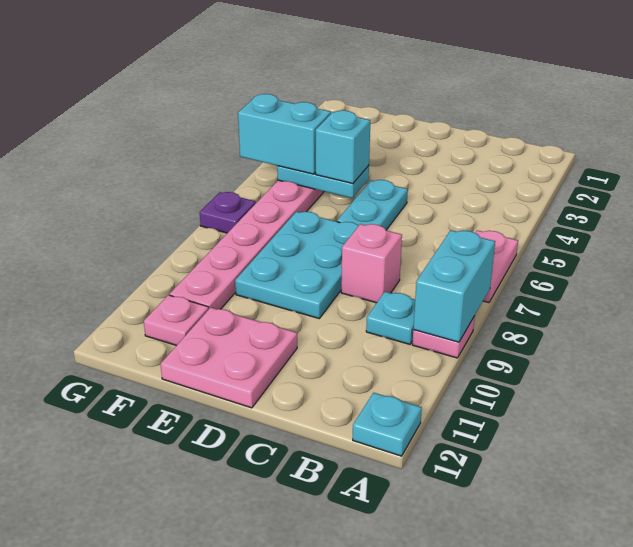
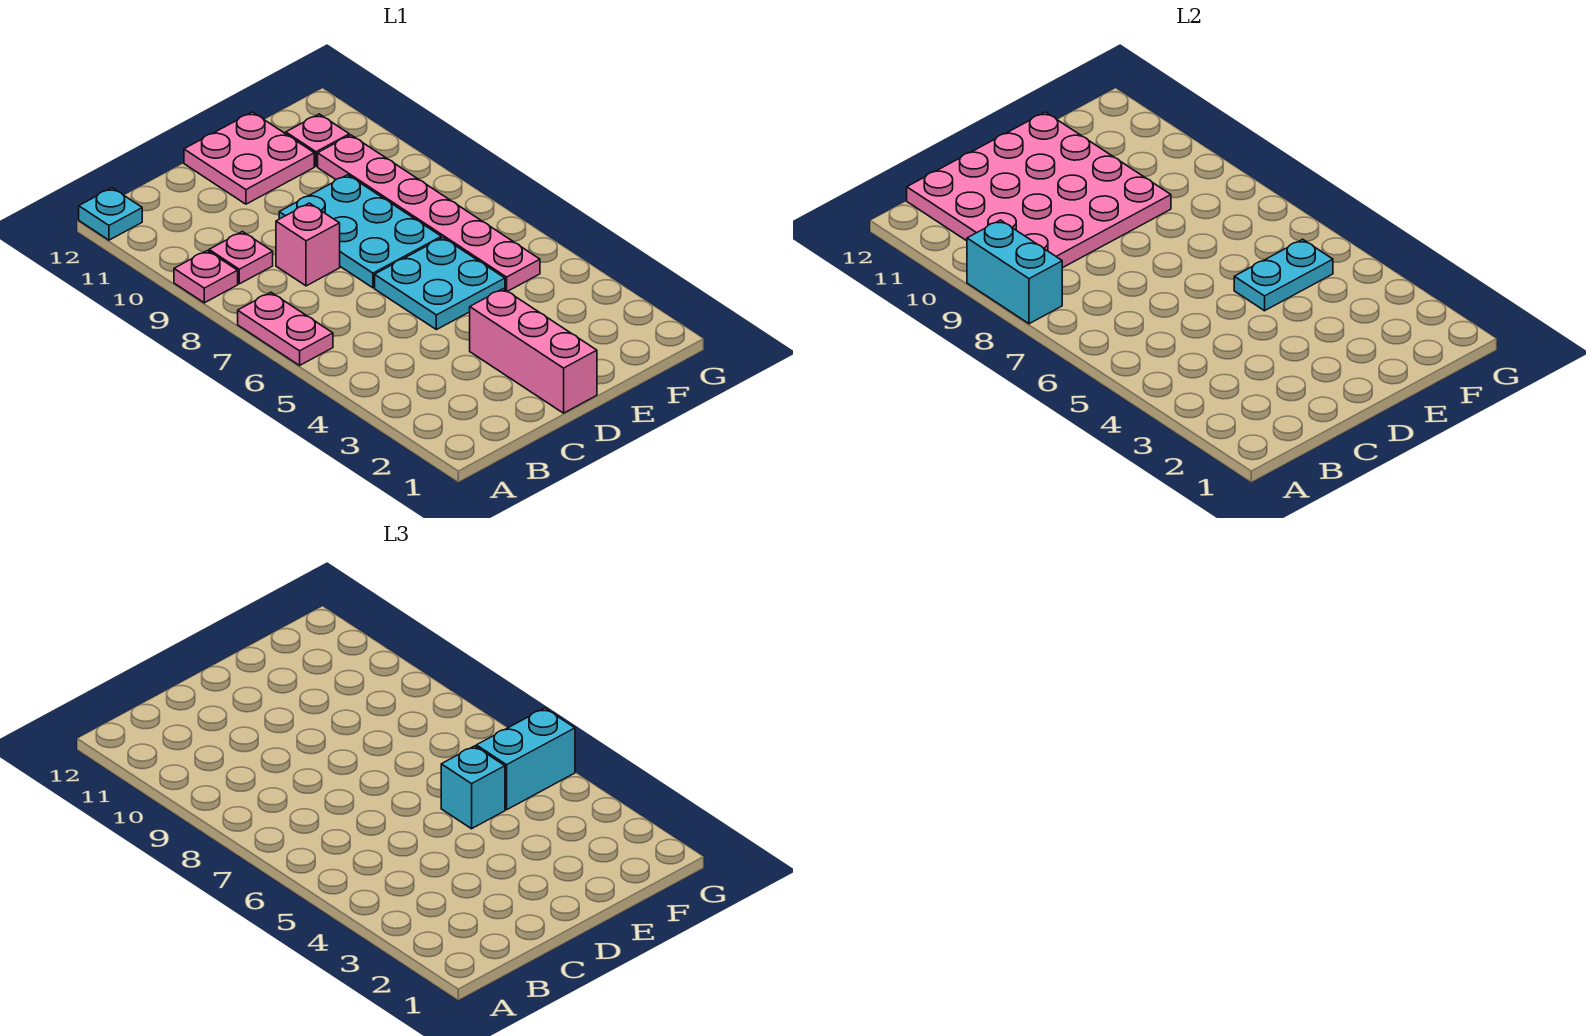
cyan plate B9 level 1 -> pink plate B9 level 1
none -> pink plate B9:E12 level 2
none -> pink brick D1:D3 level 1
cyan plate D5:D6 level 1 -> cyan plate D5:E6 level 1
purple plate G7 level 1 -> none

